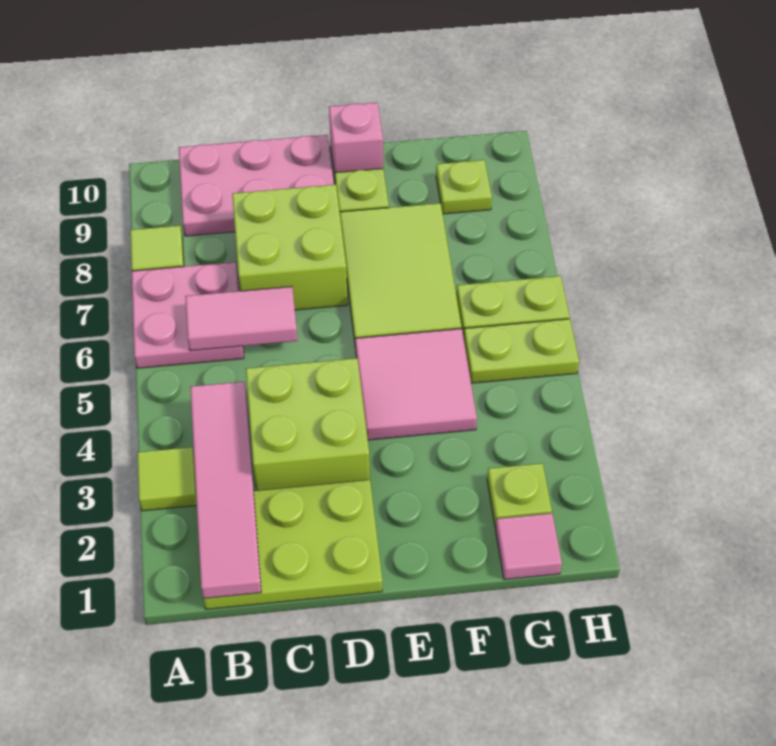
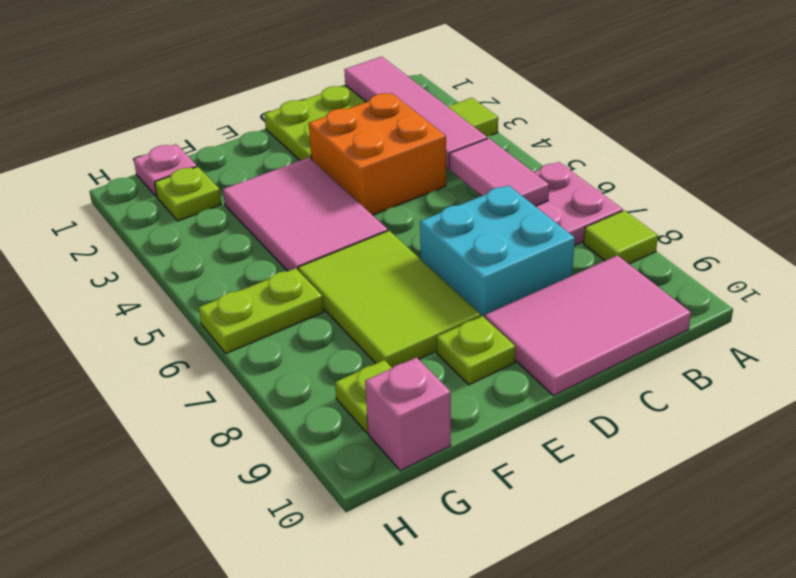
pink tile B6:C6 level 2 -> pink tile B5:B6 level 2
pink plate B9:D10 level 1 -> pink tile B9:D10 level 1
lime brick C3:D4 level 1 -> orange brick C3:D4 level 1
lime brick C7:D8 level 1 -> cyan brick C7:D8 level 1
pink tile E4:F5 level 1 -> pink tile E3:F5 level 1
pink brick E10 level 1 -> pink brick G10 level 1
pink tile G1 level 1 -> pink plate G1 level 1
lime plate G5:H5 level 1 -> none

